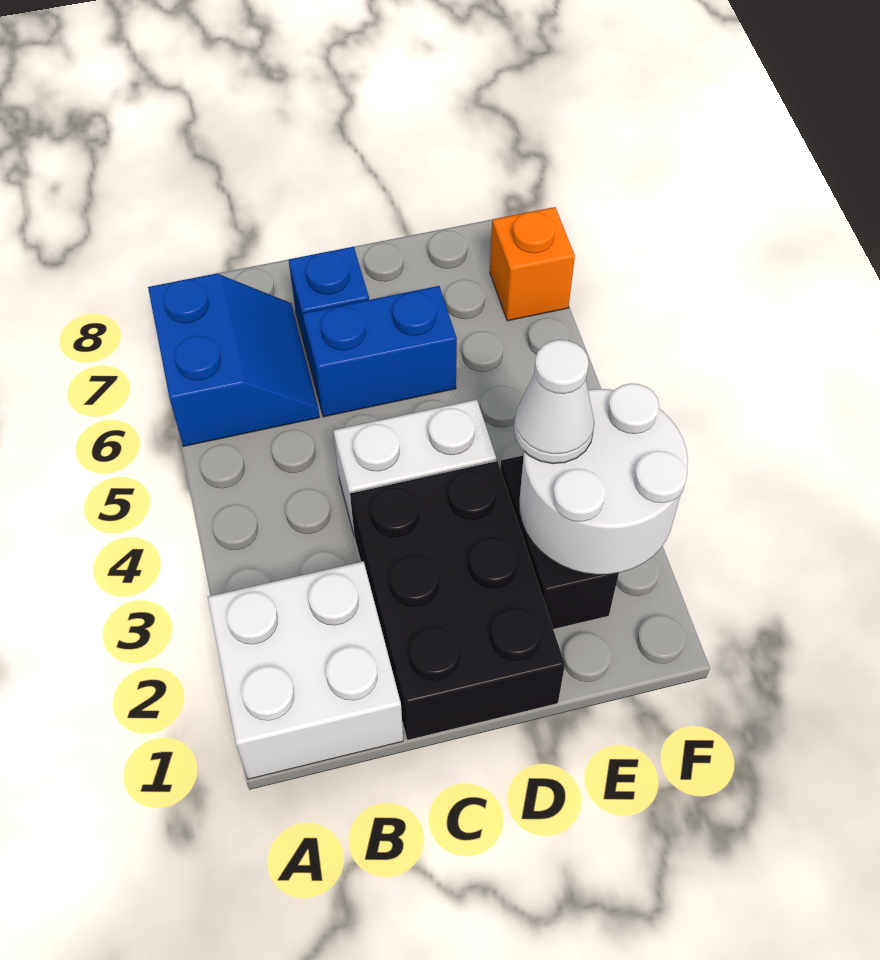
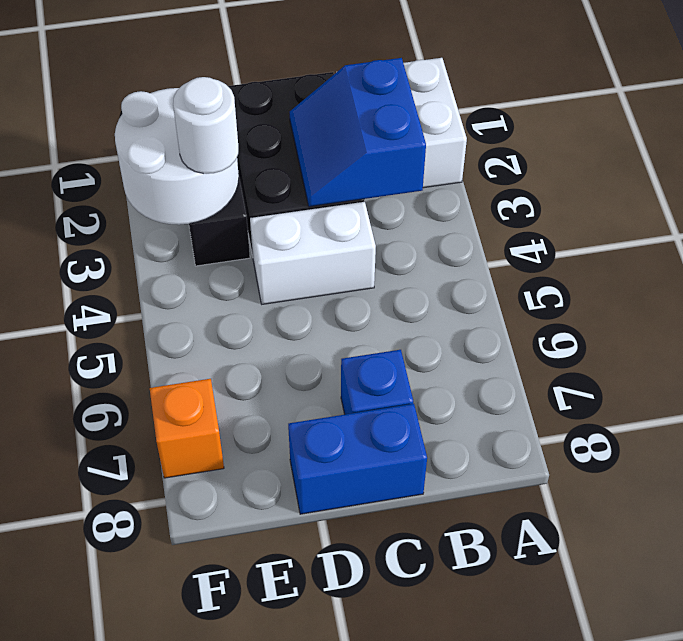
blue slope A6:B7 level 1 top A -> blue slope B2:C3 level 2 top B
blue brick C6:D6 level 1 -> blue brick C8:D8 level 1
white cone E3 level 3 -> white round brick E3 level 3

